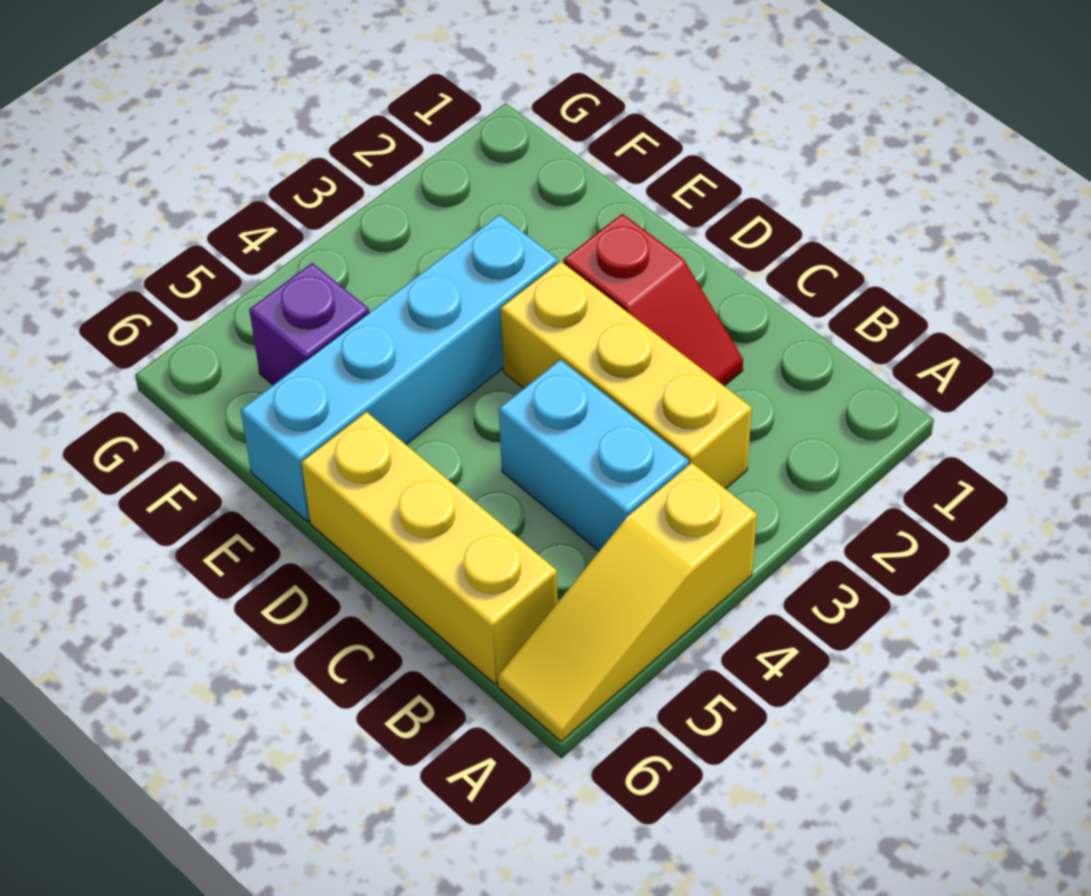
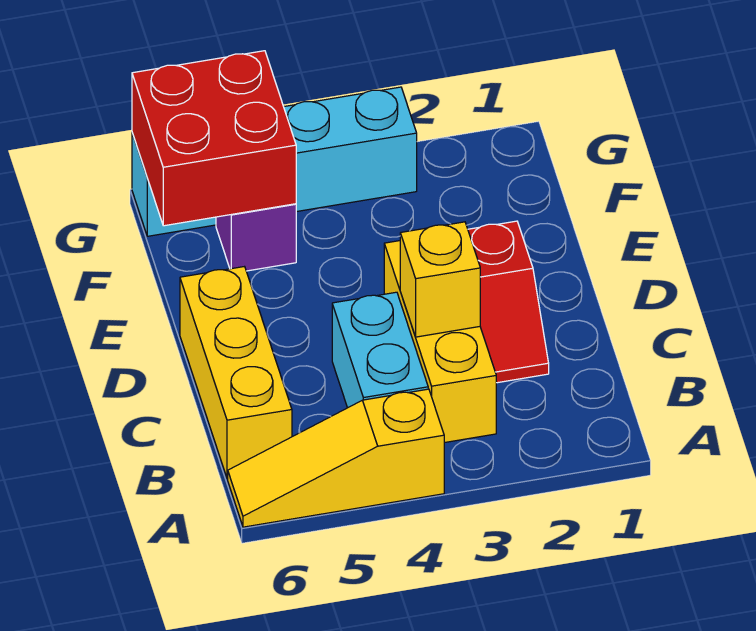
none -> yellow brick C3 level 2
cyan brick E3:E6 level 1 -> cyan brick G3:G6 level 1
none -> red brick F5:G6 level 2

